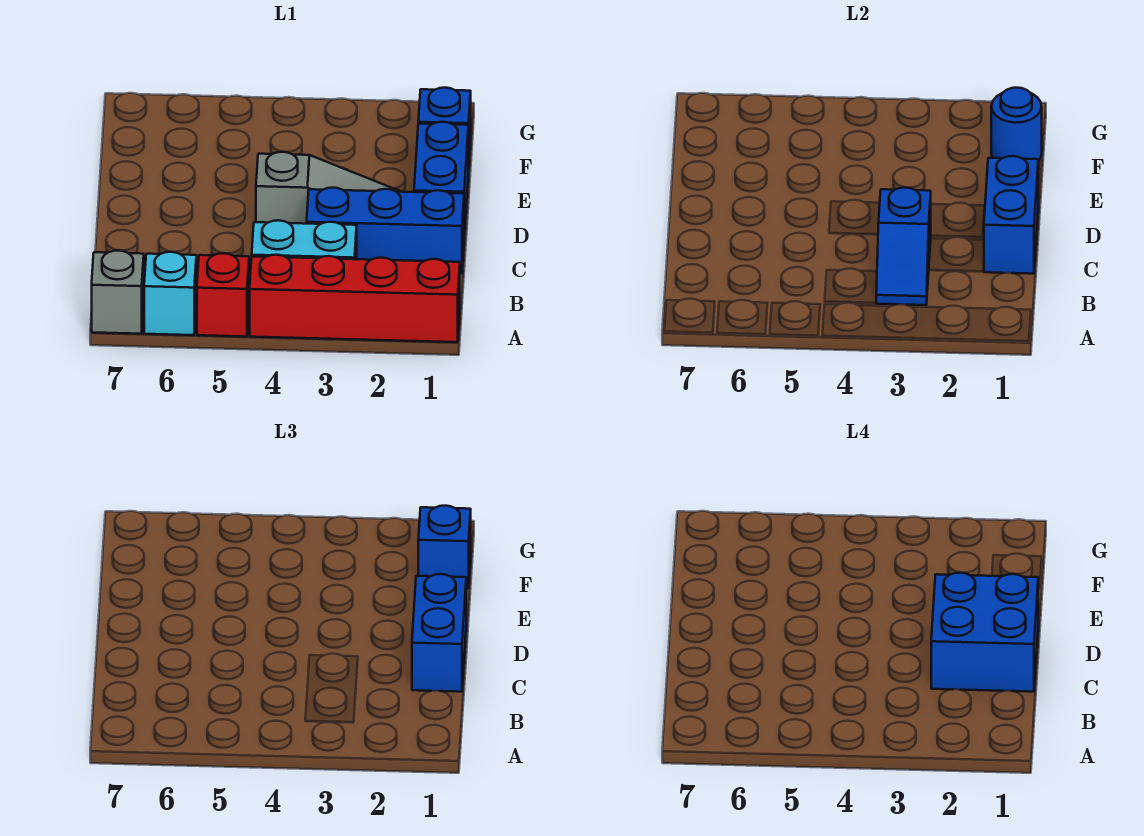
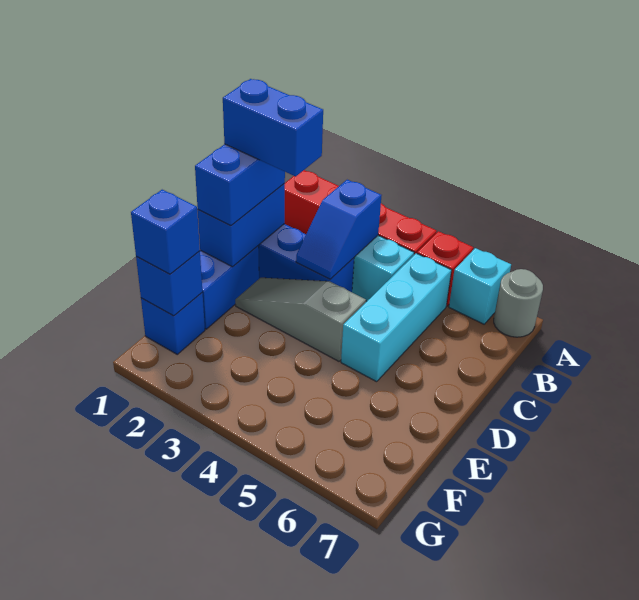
grey brick A7 level 1 -> grey round brick A7 level 1
blue slope B3:C3 level 2 top C -> blue slope B3:C3 level 2 top B
none -> cyan brick B5:D5 level 1
blue brick C1:D2 level 4 -> blue brick C1:C2 level 4
blue round brick F1 level 2 -> blue brick F1 level 2

